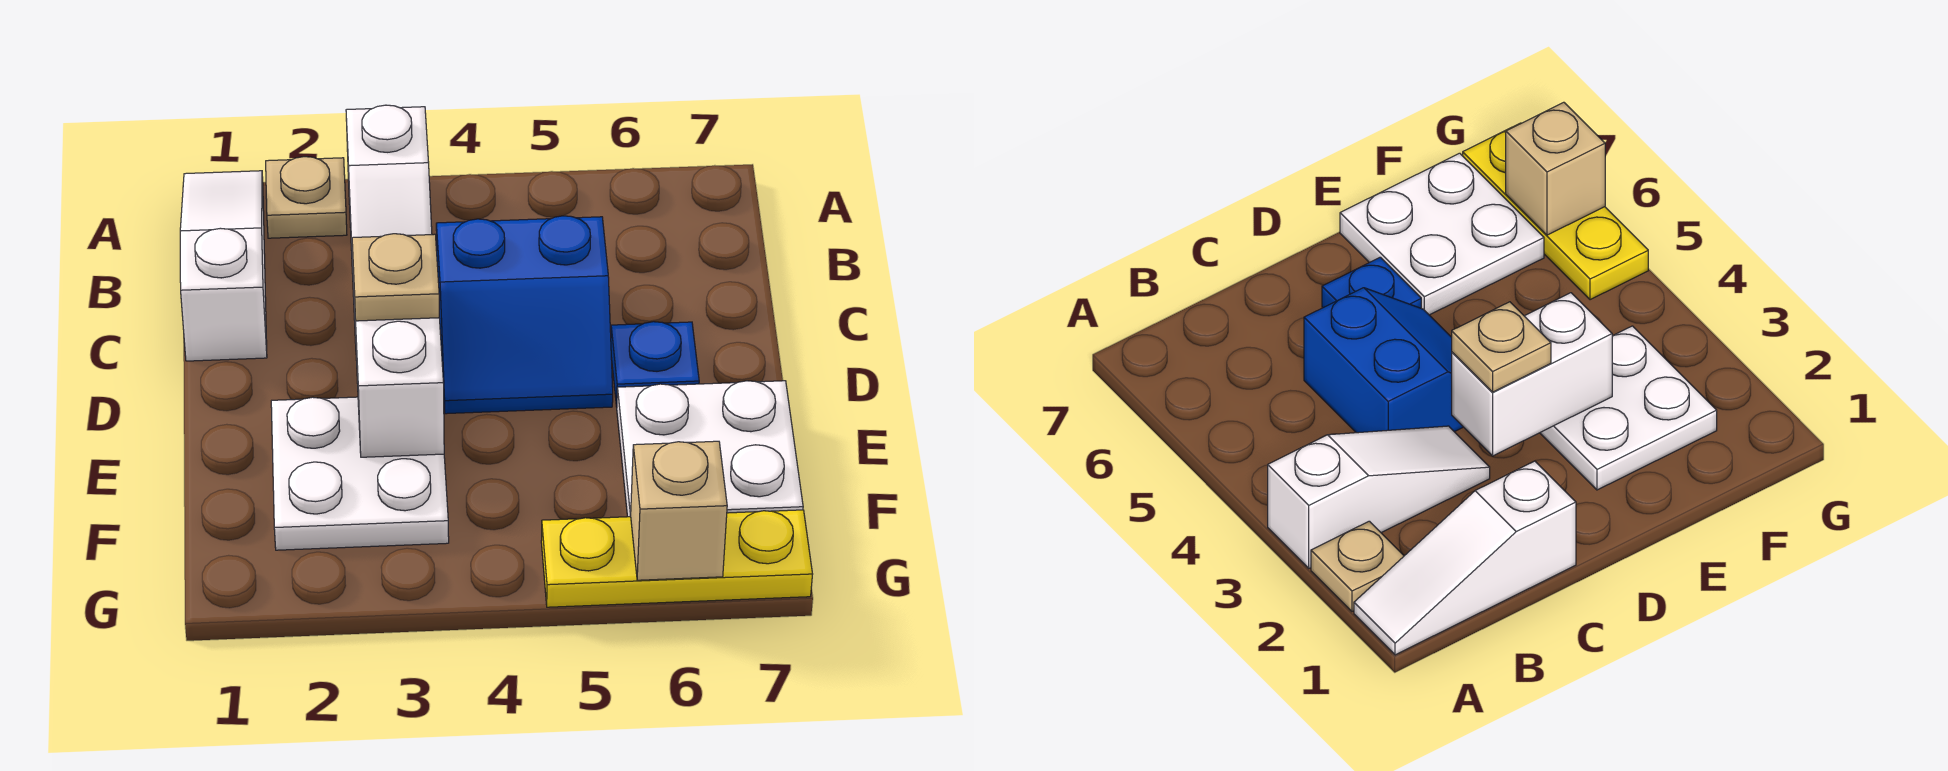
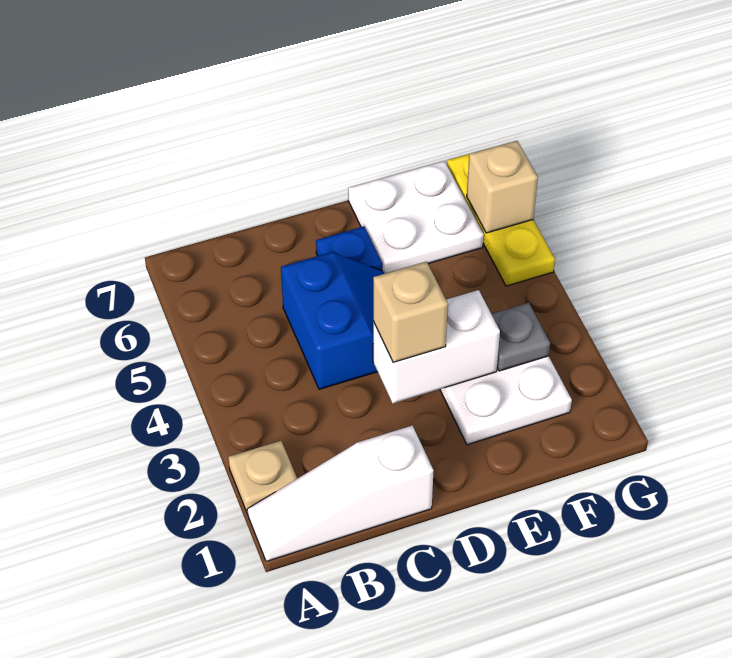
white slope A3:C3 level 1 top A -> none
tan plate D3 level 3 -> tan brick D3 level 3
none -> grey plate F3 level 2

